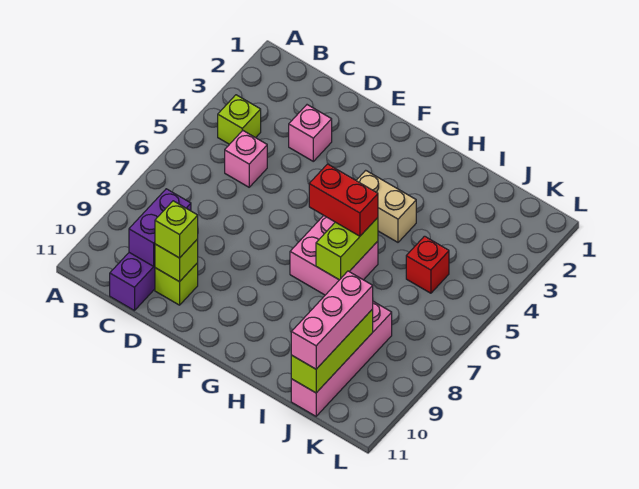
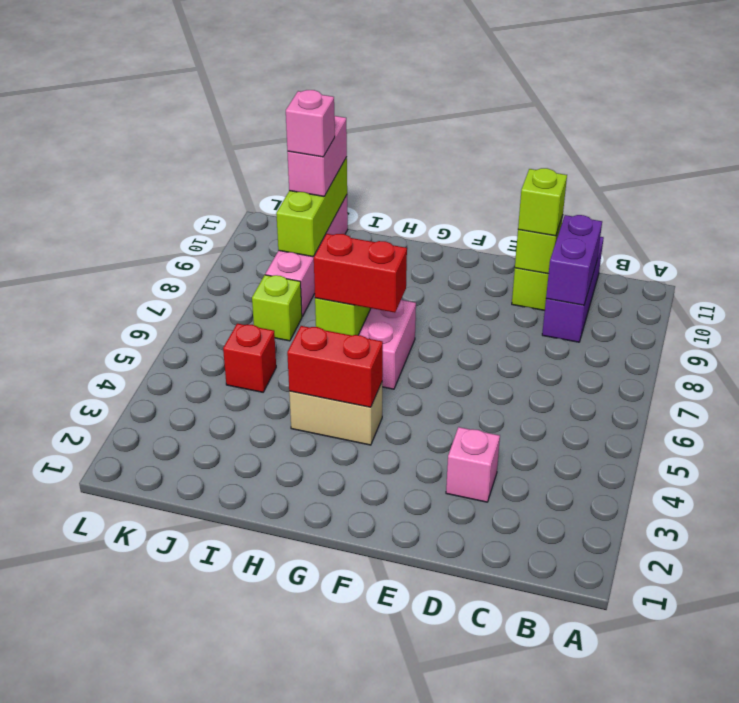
lime brick B4 level 1 -> lime brick J7 level 1
pink brick C5 level 1 -> pink brick J10 level 4
none -> red brick G4:H4 level 2
pink brick J9:J11 level 3 -> pink brick J10:J11 level 3

